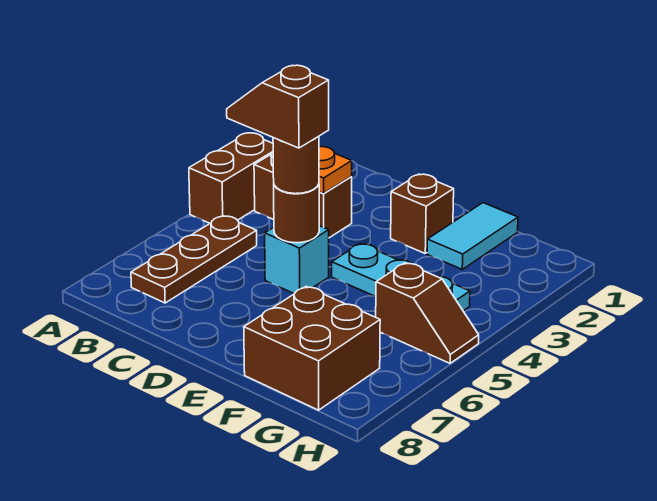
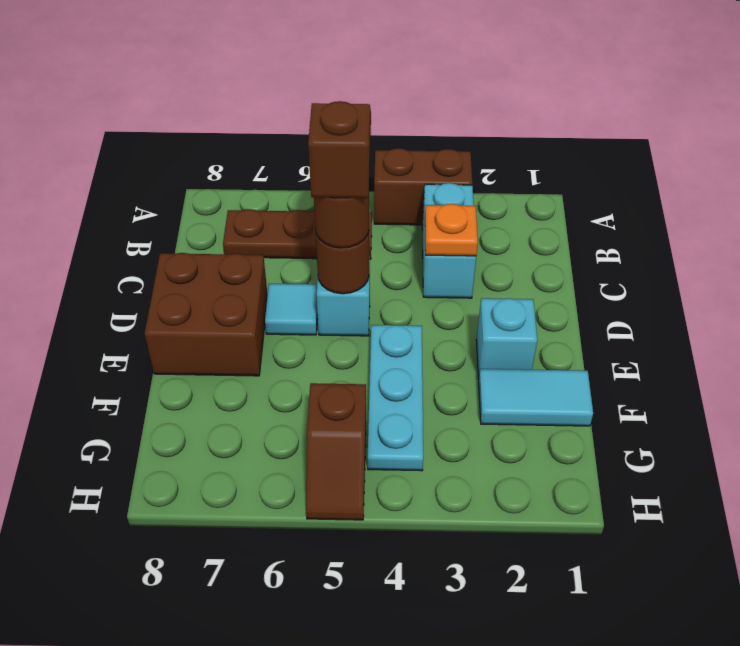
brown brick B3:C3 level 1 -> cyan brick B3:C3 level 1
none -> cyan tile D6 level 1
brown brick E2 level 1 -> cyan brick E2 level 1
brown brick F7:G8 level 1 -> brown brick D7:E8 level 1

